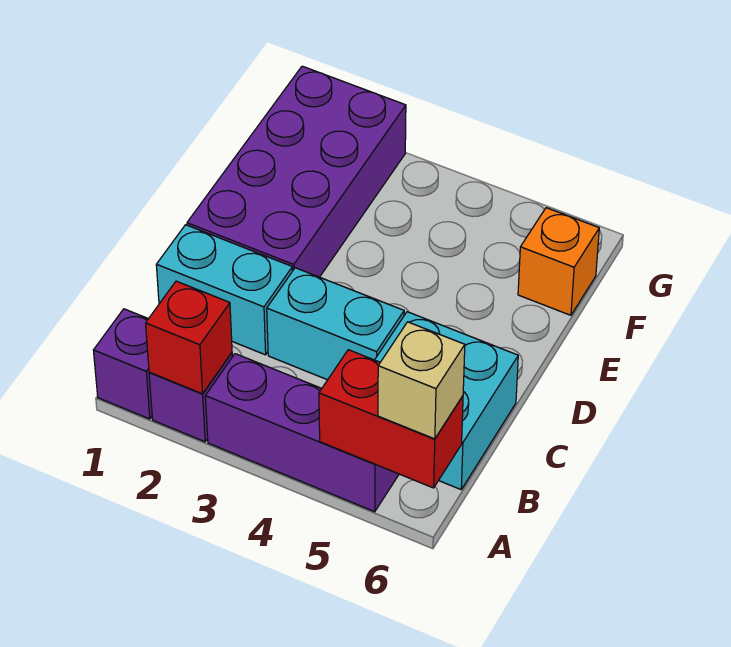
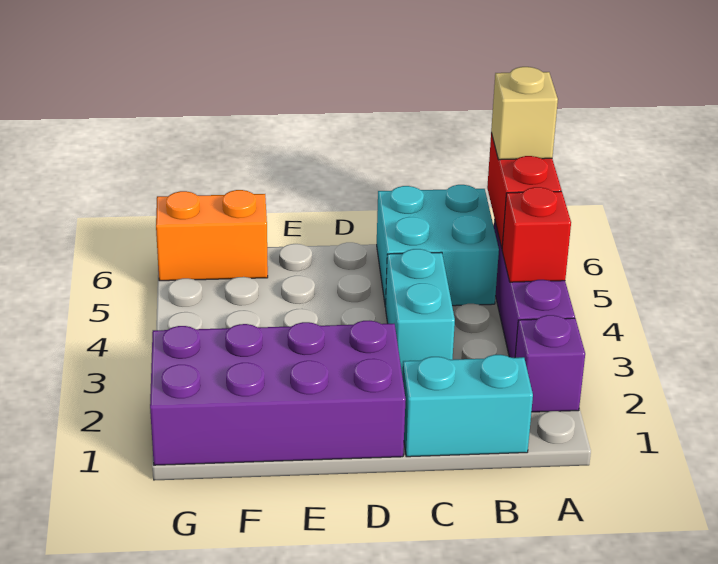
purple brick A1 level 1 -> none
red brick A2 level 2 -> red brick A4 level 2
cyan brick C1:C2 level 1 -> cyan brick B1:C1 level 1
orange brick F6 level 1 -> orange brick F6:G6 level 1

